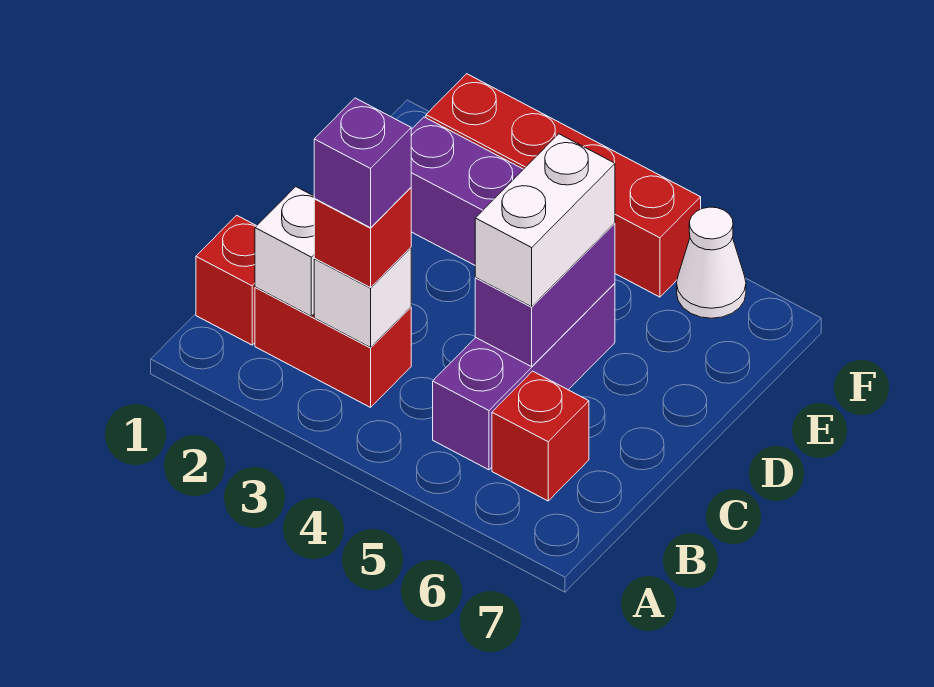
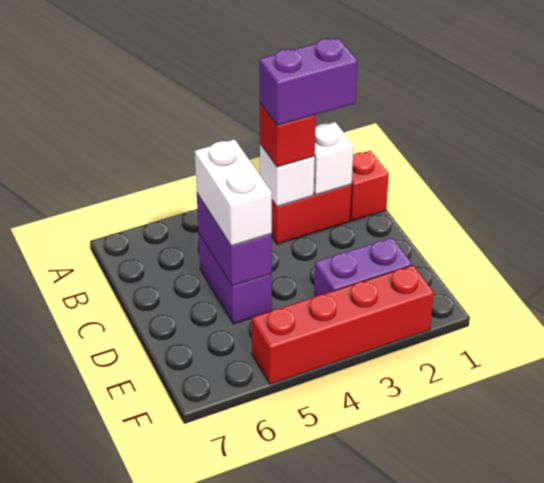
purple brick B3 level 4 -> purple brick B2:B3 level 4
purple brick B5:D5 level 1 -> purple brick C5:D5 level 1
red brick B6 level 1 -> none
white cone F6 level 1 -> none

